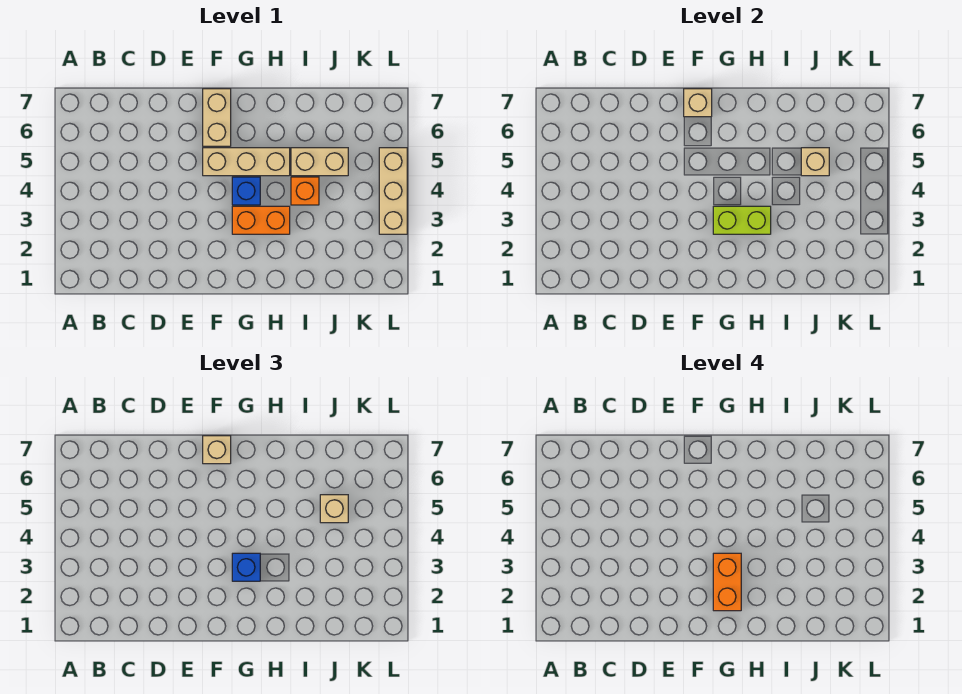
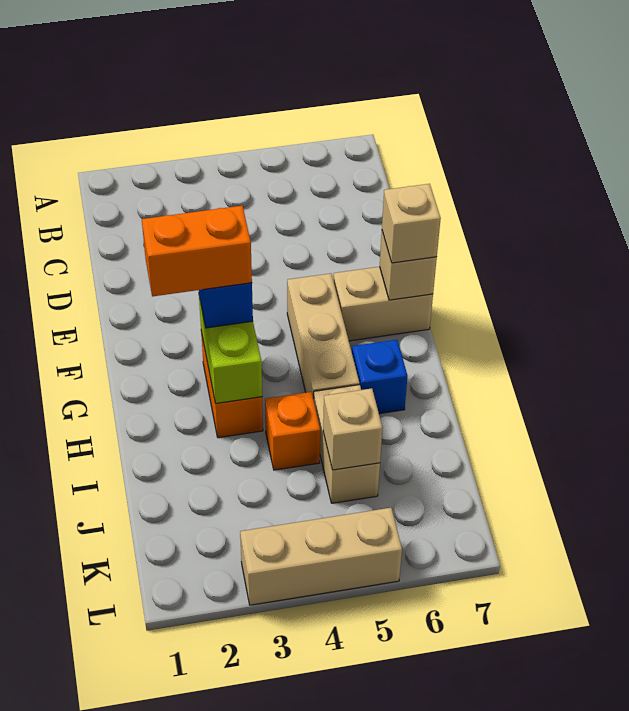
blue brick G4 level 1 -> blue brick H6 level 1
tan brick J5 level 3 -> none

